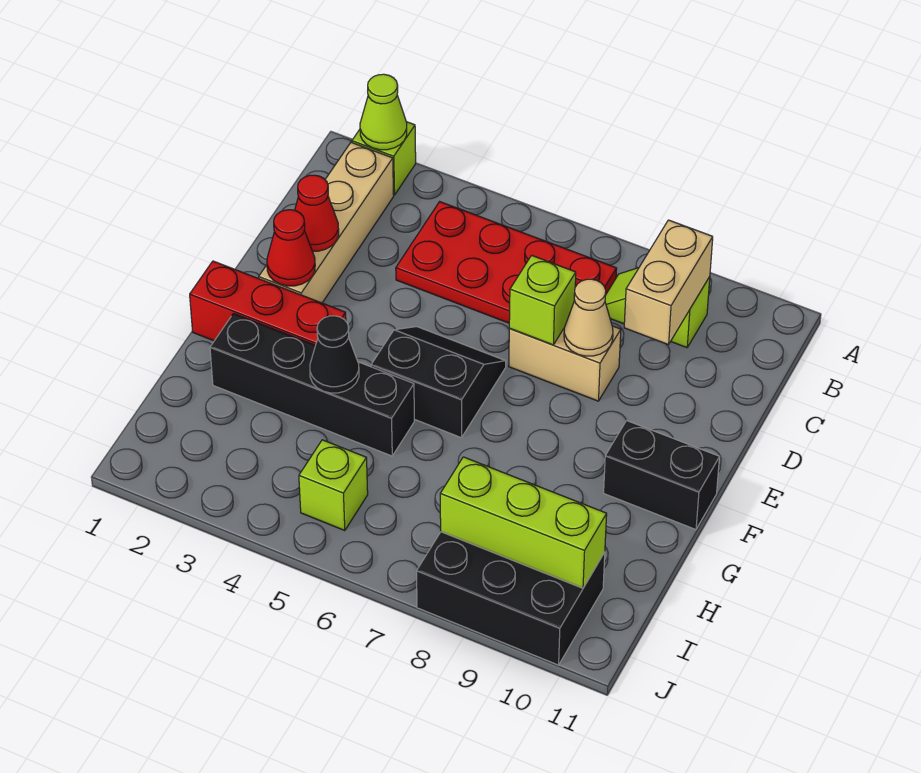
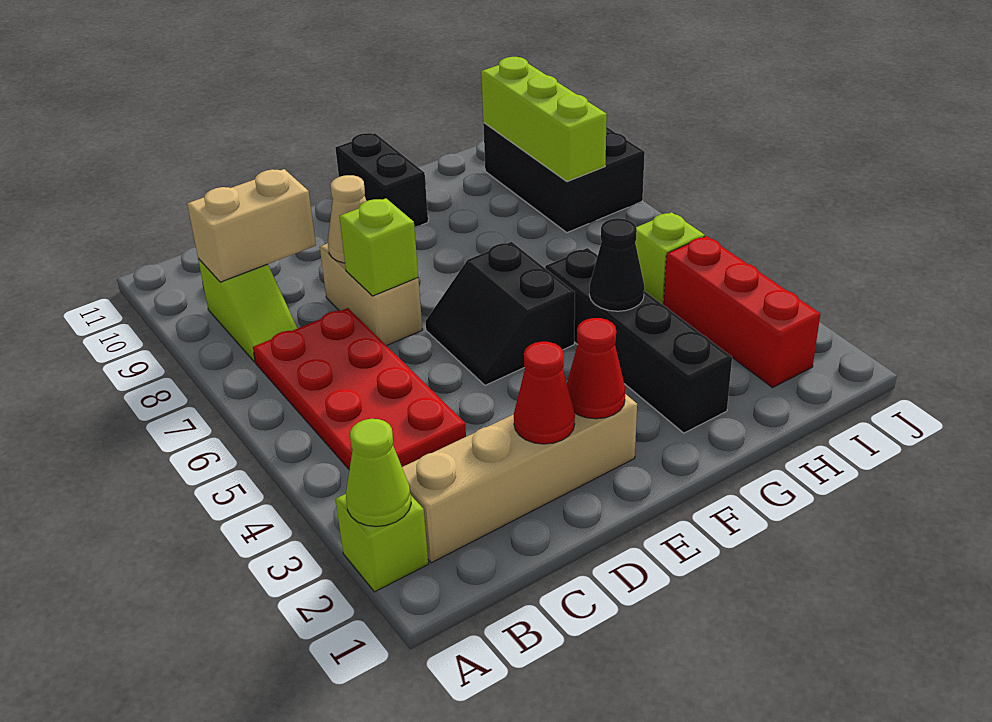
red brick F1:F3 level 1 -> red brick I2:I4 level 1

